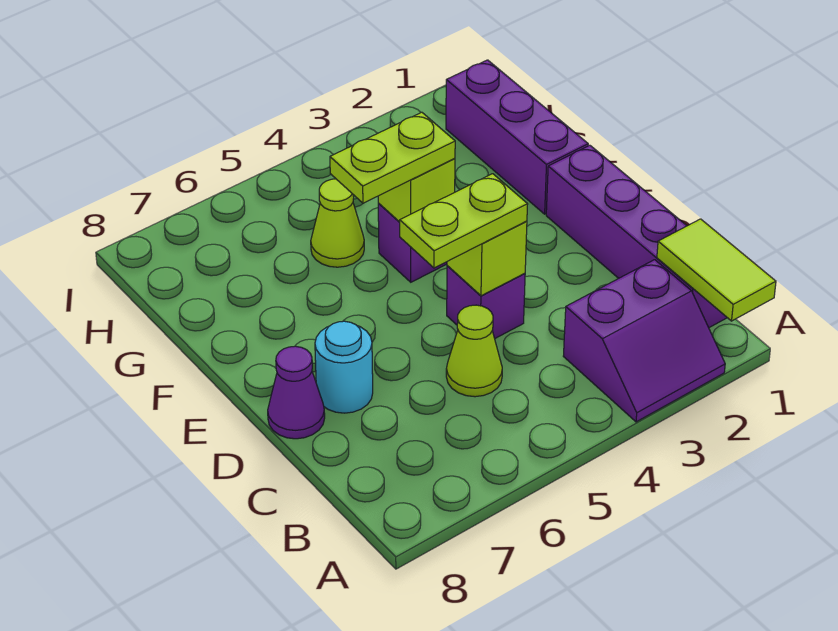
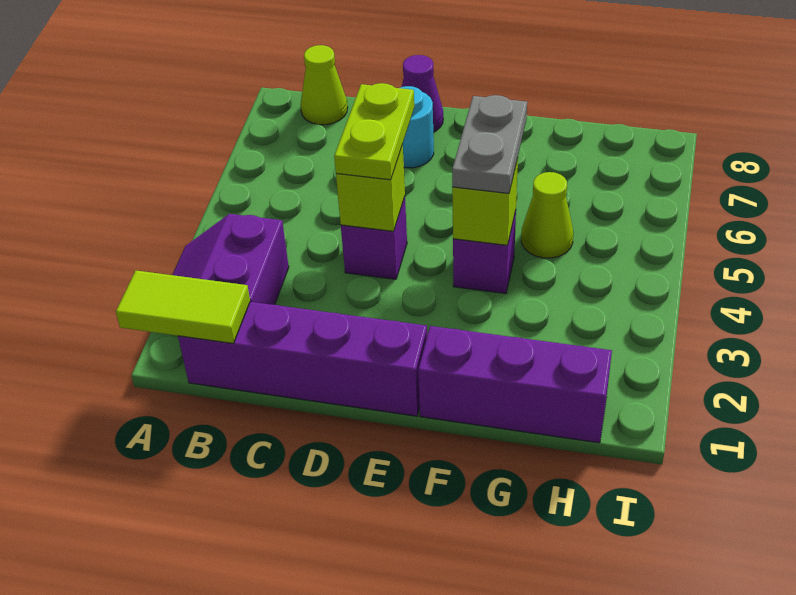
lime cone C5 level 1 -> lime cone B8 level 1
lime plate F4:F5 level 3 -> grey plate F4:F5 level 3

